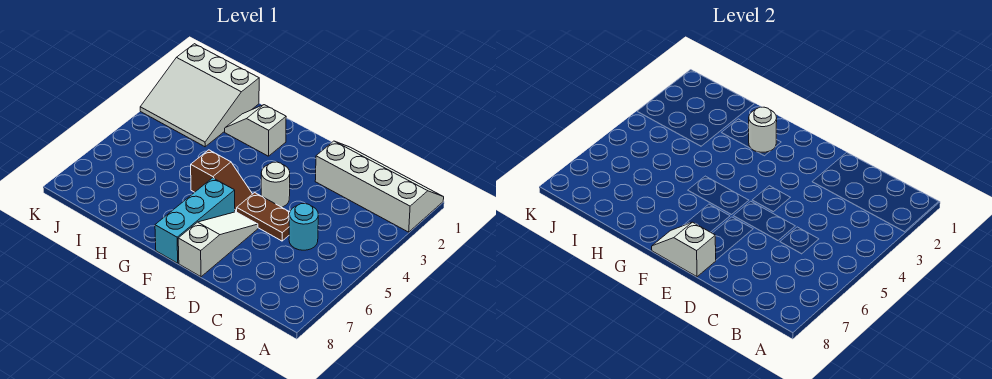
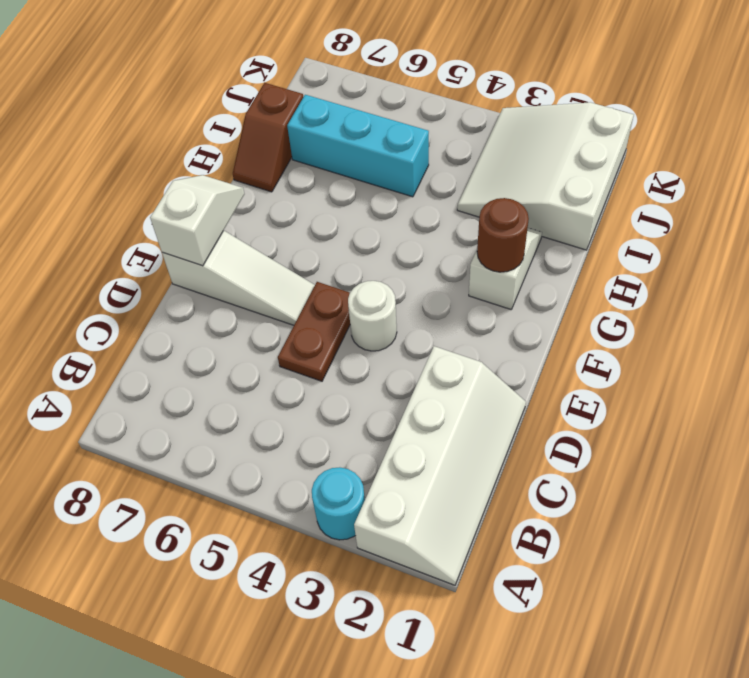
cyan round brick C5 level 1 -> cyan round brick A3 level 1
brown slope F5:G5 level 1 top G -> brown slope H8:I8 level 1 top I
cyan brick F6:F8 level 1 -> cyan brick I5:I7 level 1
white round brick G2 level 2 -> brown round brick G2 level 2

